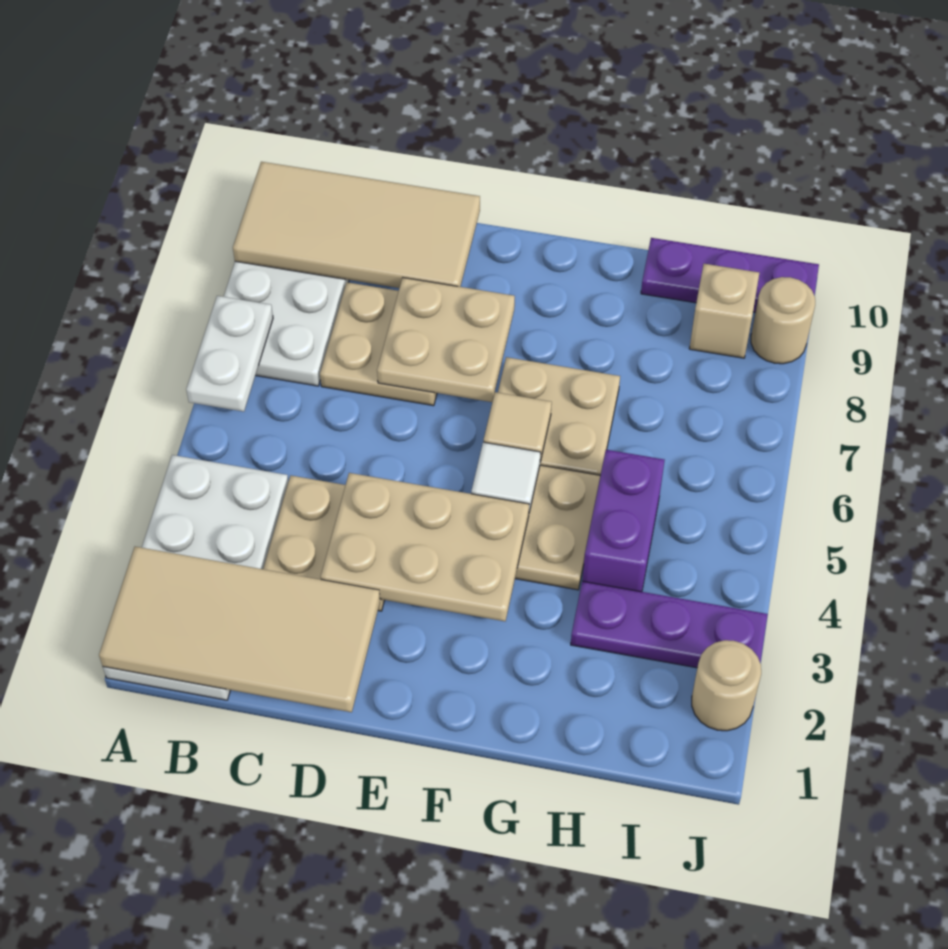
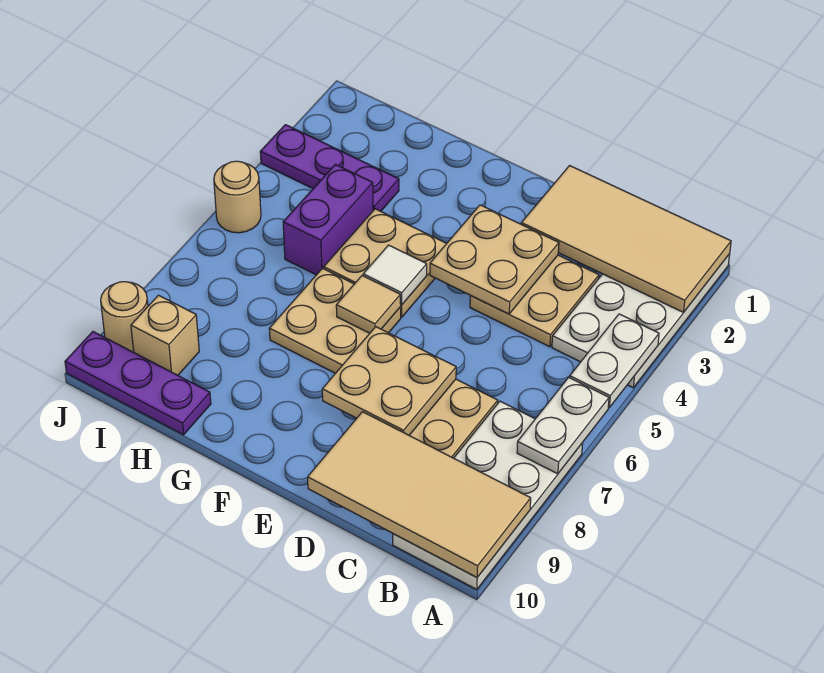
none -> white plate A4:A5 level 2
tan plate D3:F4 level 2 -> tan plate D3:E4 level 2
tan round brick J2 level 1 -> tan round brick J5 level 1

